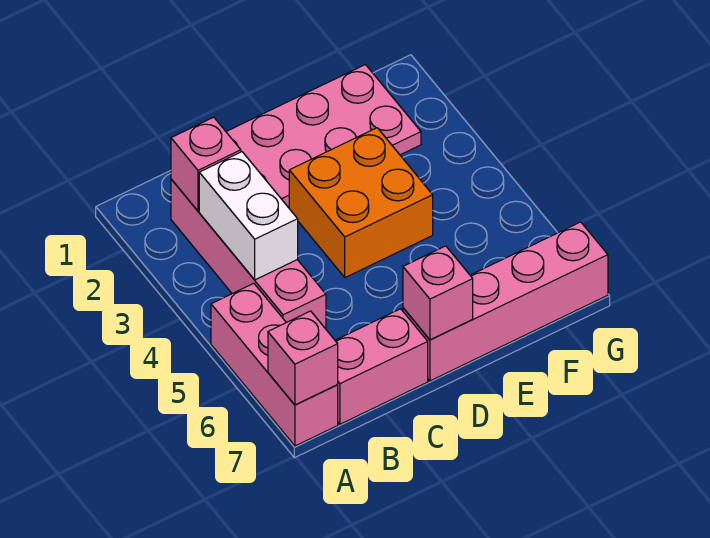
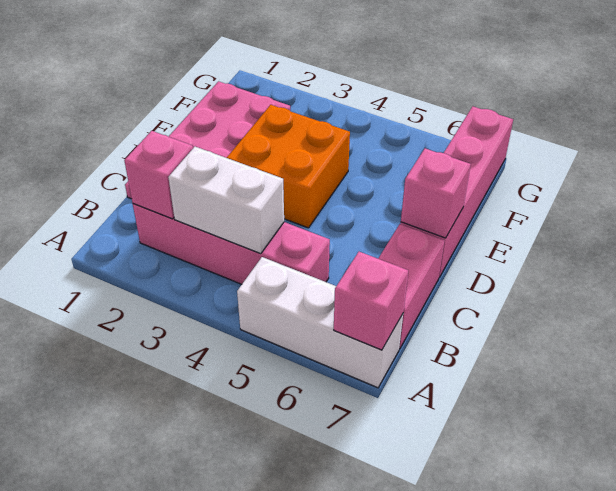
pink brick A5:A7 level 1 -> white brick A5:A7 level 1

